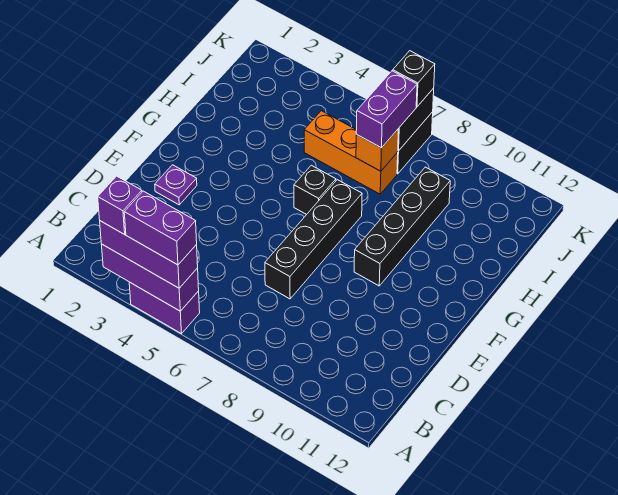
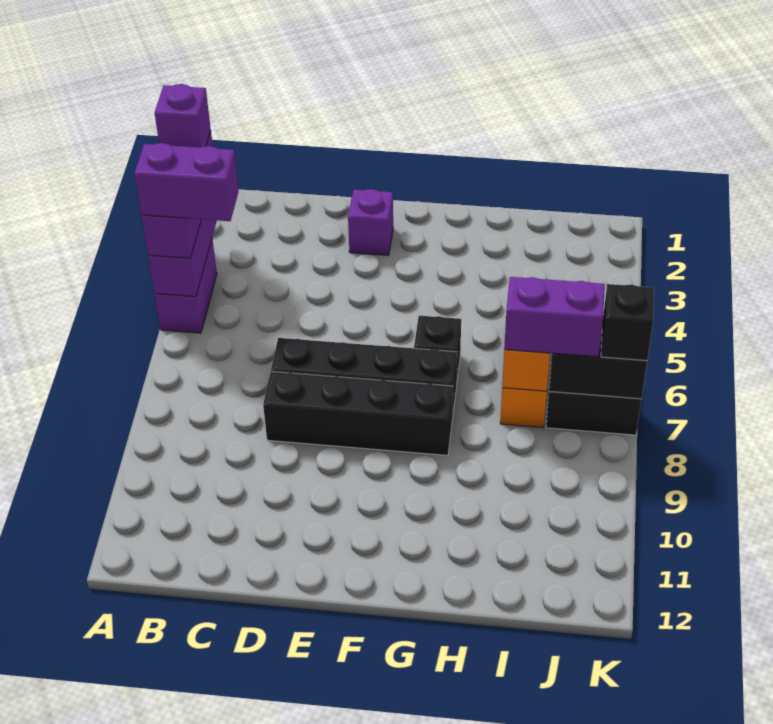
purple brick A4:A5 level 4 -> purple brick A5:B5 level 4
purple plate E2 level 1 -> purple brick E2 level 1
black brick F9:I9 level 1 -> black brick D8:G8 level 1

